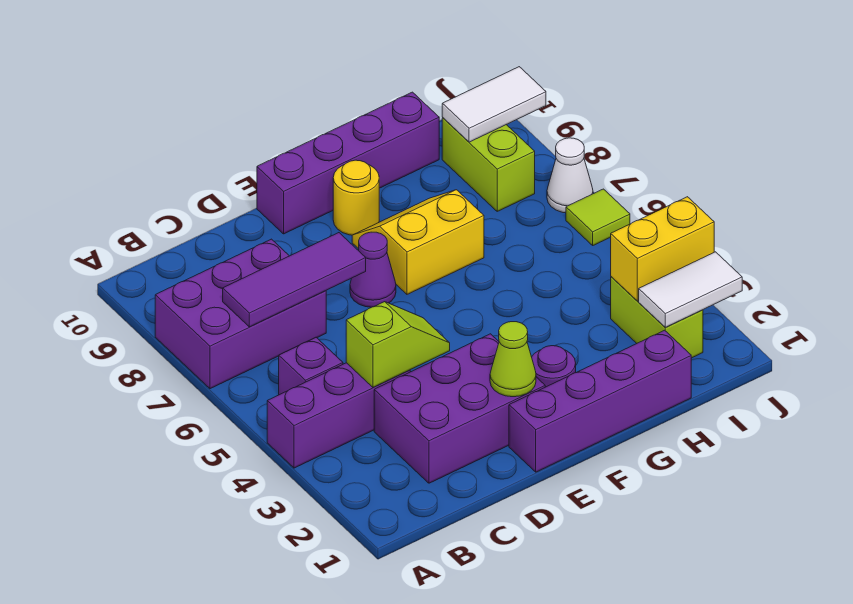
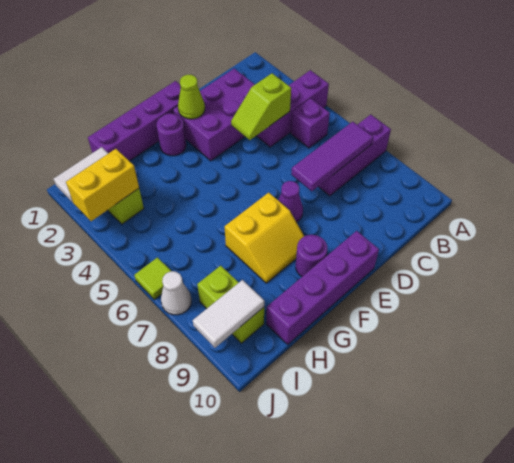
purple brick A7:C8 level 1 -> purple brick A7:C7 level 1
yellow round brick F9 level 1 -> purple round brick F9 level 1

